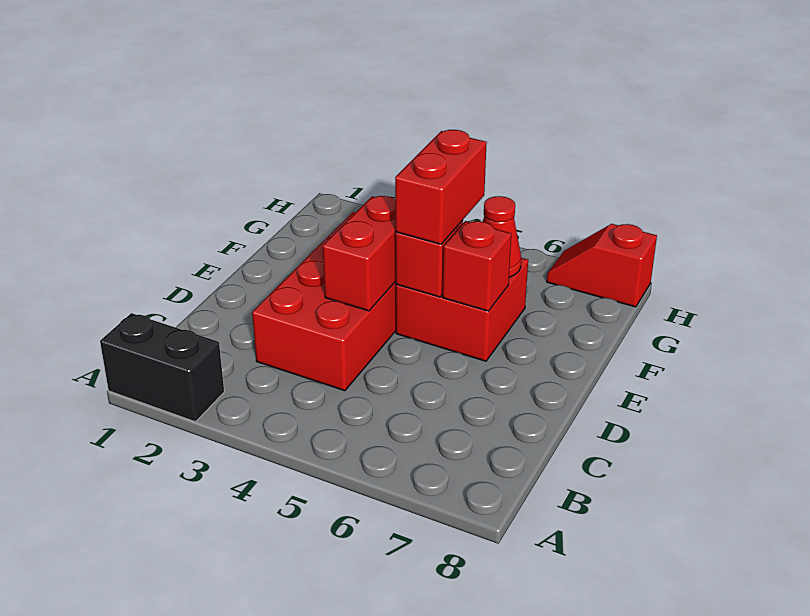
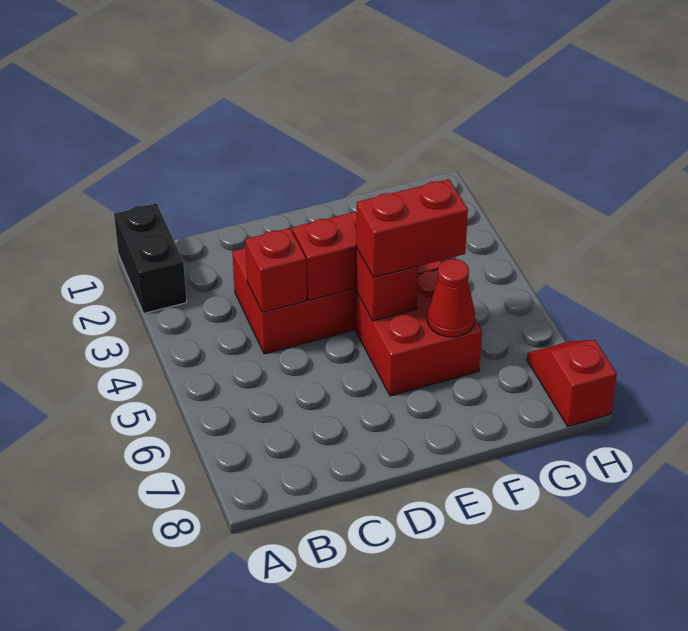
red brick E6 level 2 -> red brick C4 level 2

